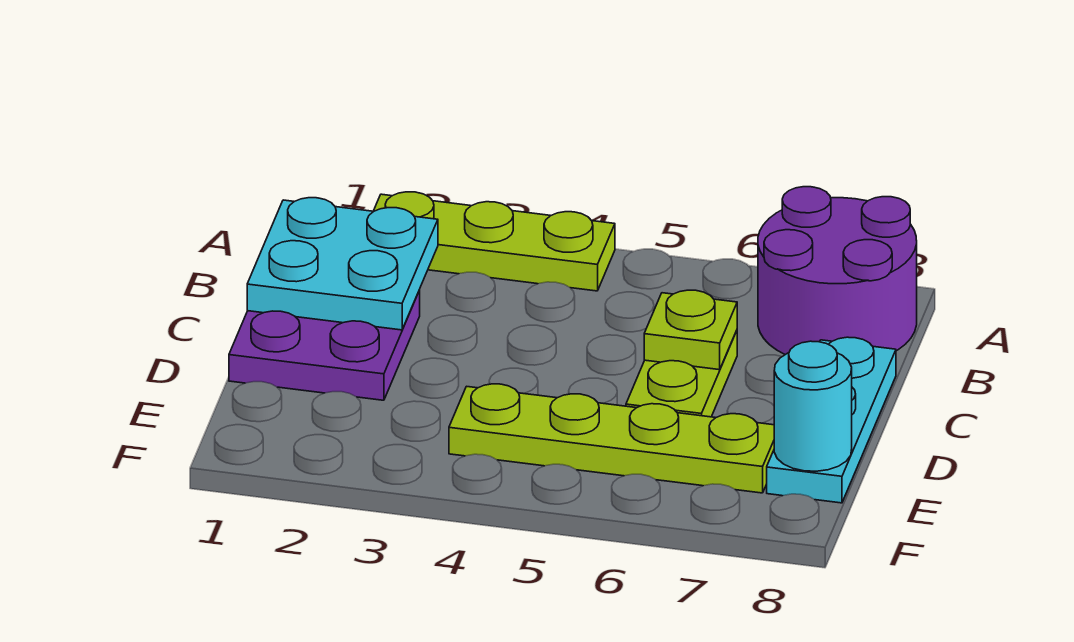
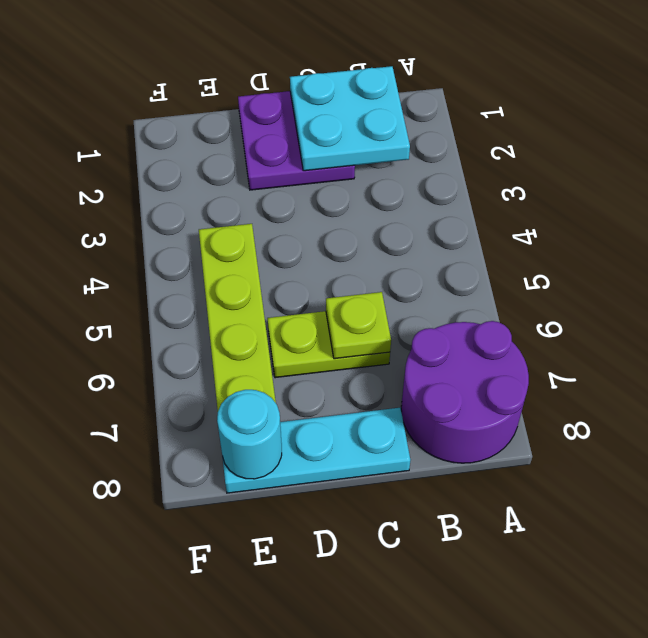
lime plate A2:A4 level 1 -> none

